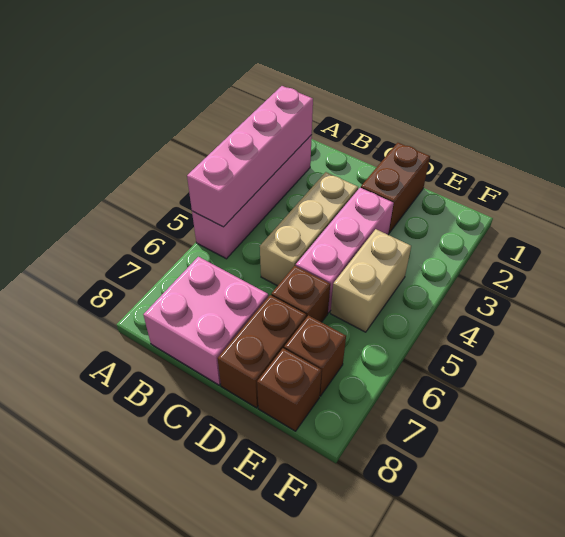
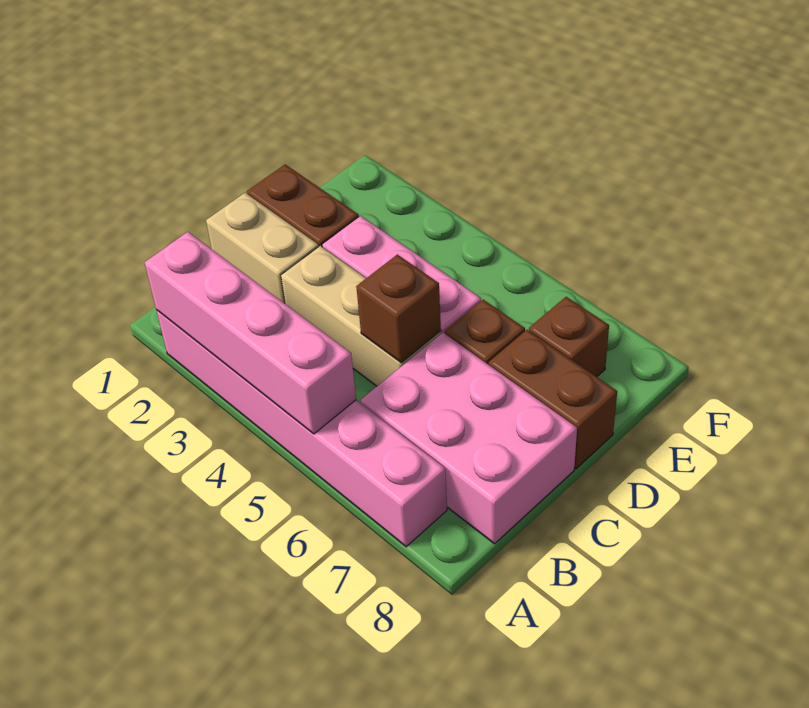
pink brick A2:A5 level 1 -> pink brick A2:A7 level 1
pink brick B7:C8 level 1 -> pink brick B6:C8 level 1
tan brick E4:E5 level 1 -> tan brick C1:C2 level 1
brown brick E8 level 1 -> brown brick C5 level 2

